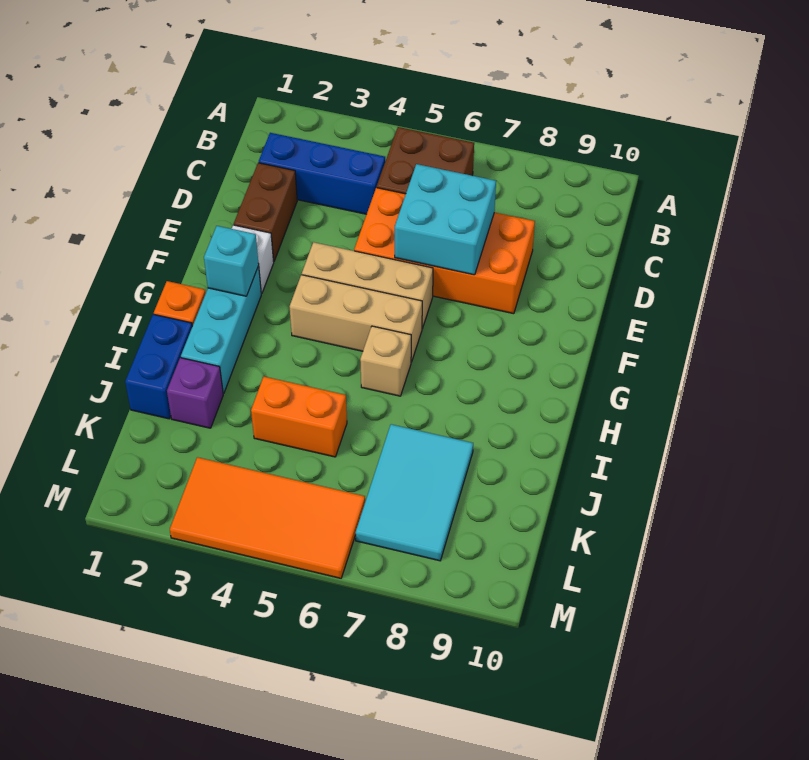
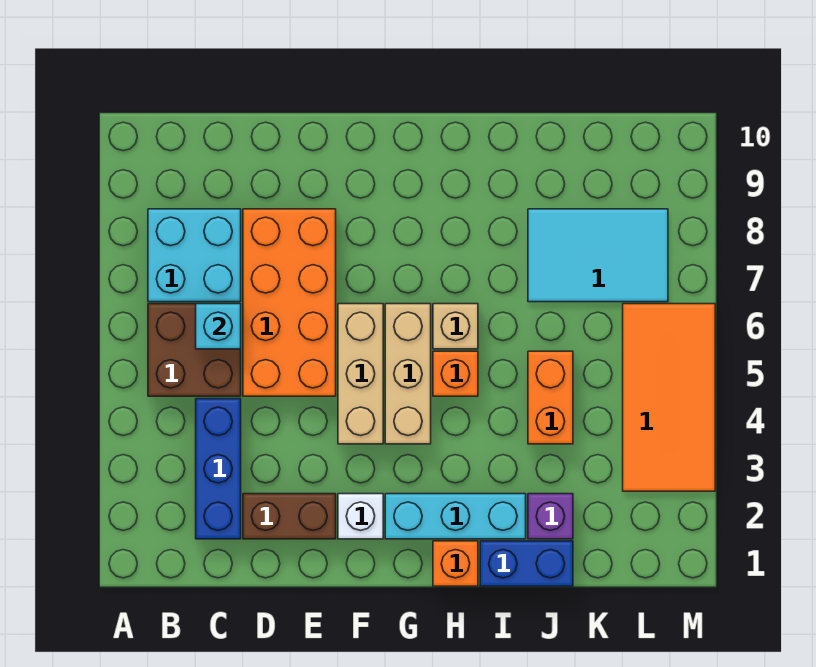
cyan brick D6:E7 level 2 -> cyan brick B7:C8 level 1
cyan brick G2 level 2 -> cyan brick C6 level 2
none -> orange brick H5 level 1

